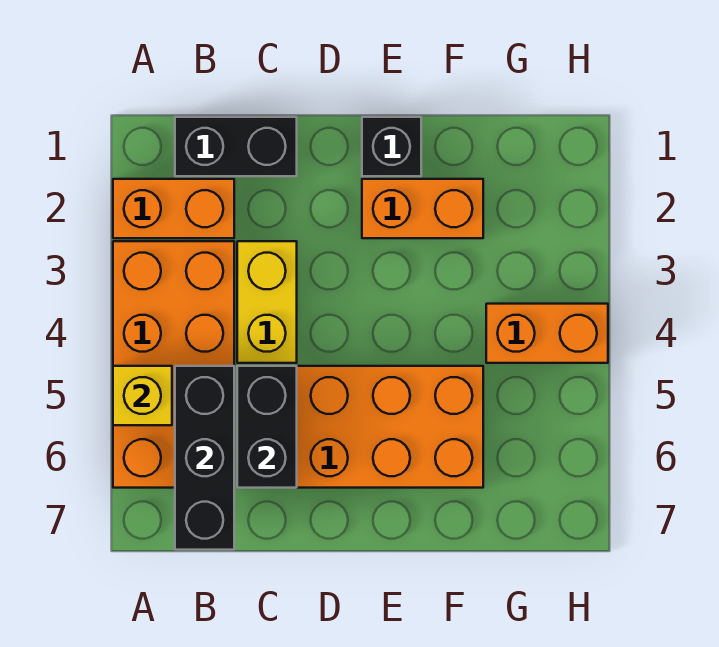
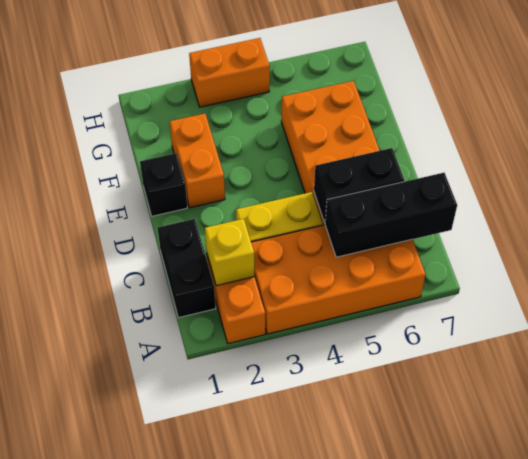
yellow brick A5 level 2 -> yellow brick B2 level 2
orange brick G4:H4 level 1 -> orange brick H3:H4 level 1

